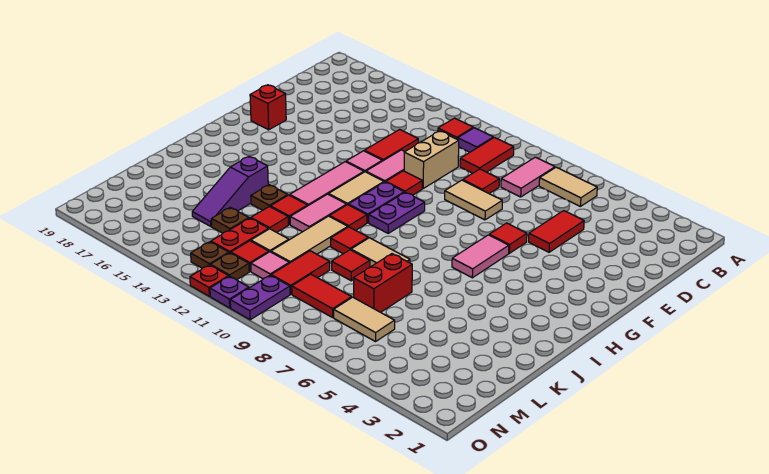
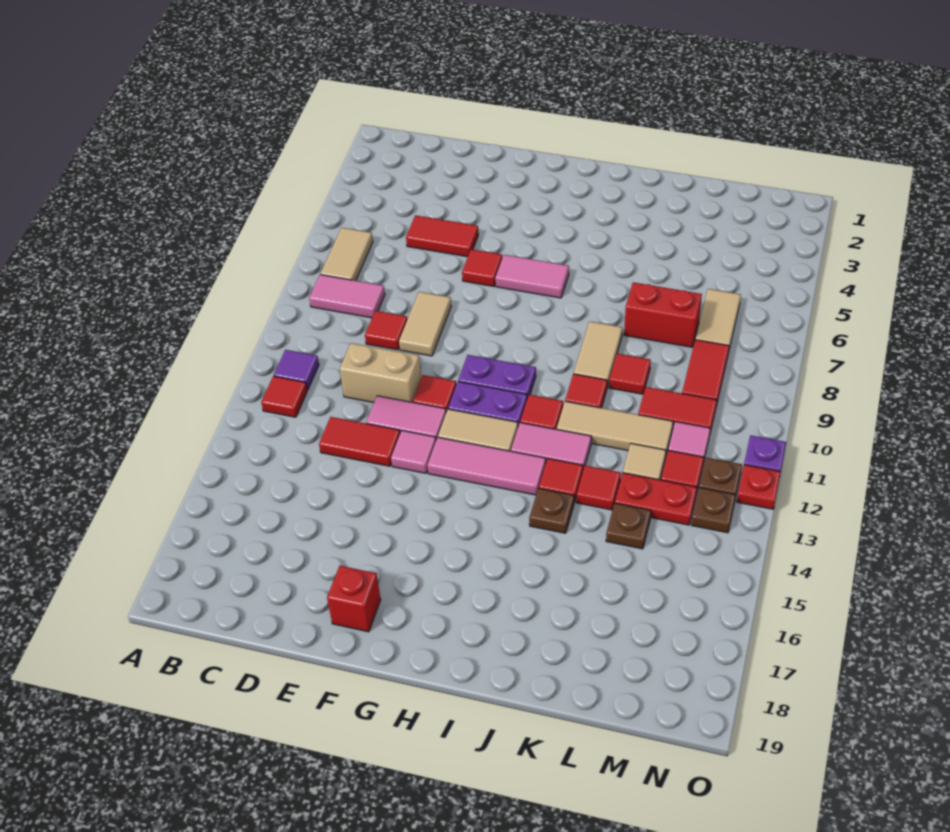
red tile B10:C10 level 1 -> none
purple slope J15:L15 level 1 top J -> none
purple plate N10:O10 level 1 -> none

